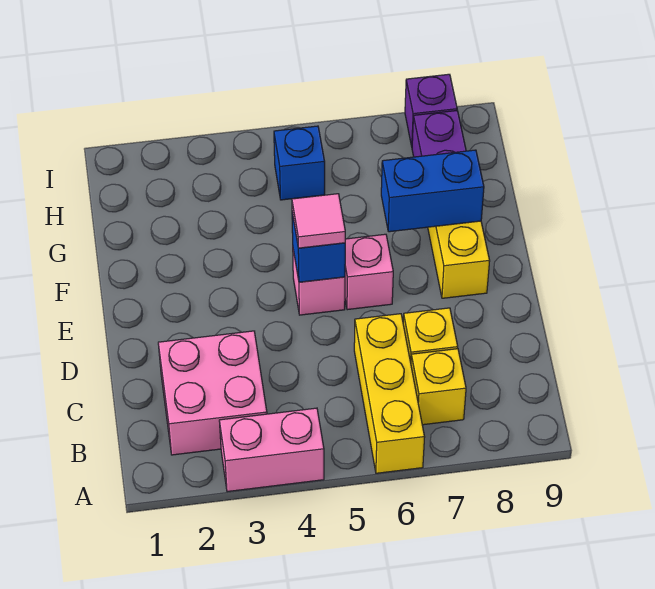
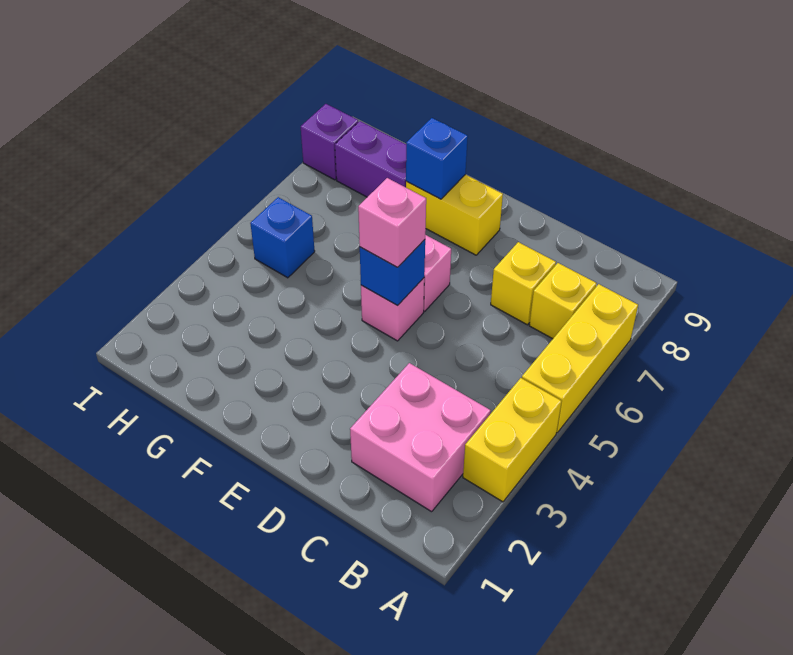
pink brick A3:A4 level 1 -> yellow brick A3:A4 level 1
yellow brick A6:C6 level 1 -> yellow brick A5:A7 level 1
pink tile E5 level 3 -> pink brick E5 level 3
blue brick F7:F8 level 2 -> blue brick F8 level 2

